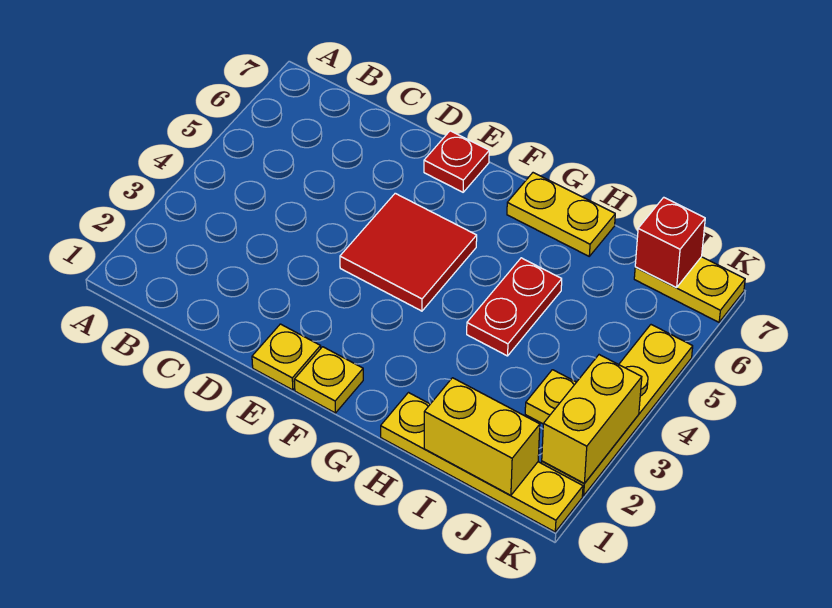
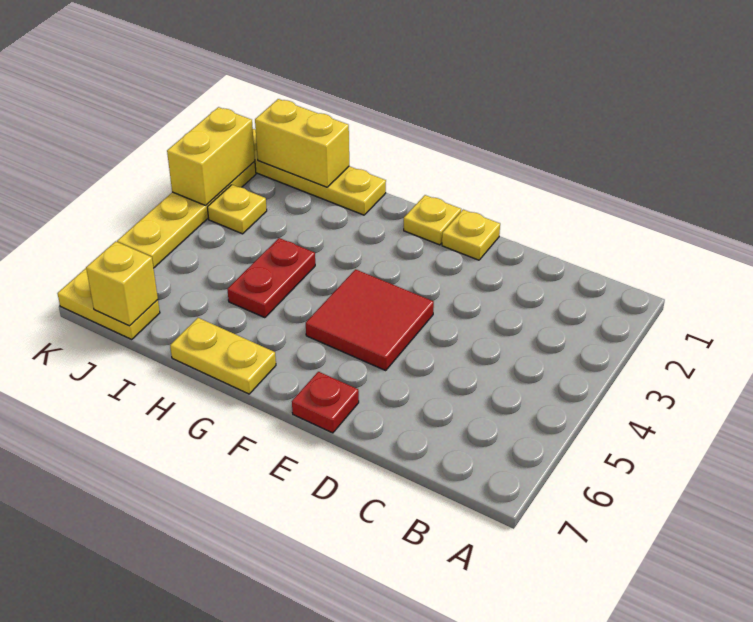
red brick J7 level 2 -> yellow brick J7 level 2

